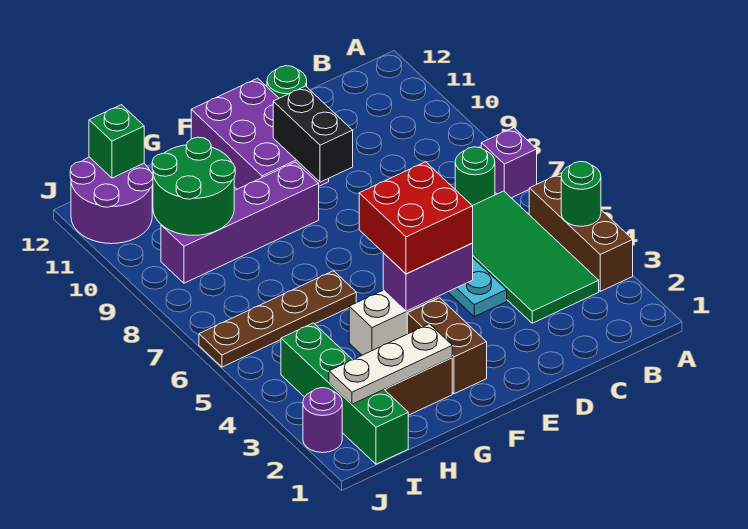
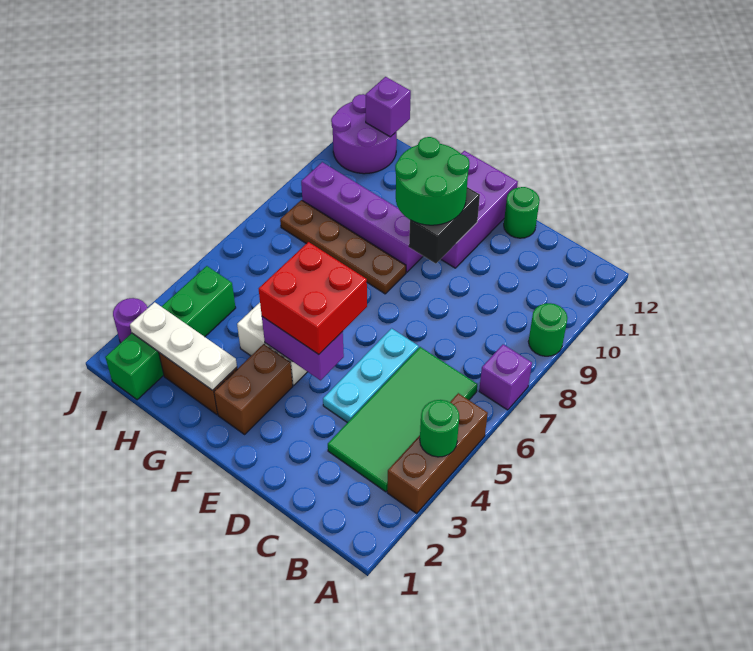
green round brick B7 level 1 -> green round brick A9 level 1
brown plate G6:J6 level 1 -> brown plate F8:I8 level 1
green round brick H9:I10 level 2 -> green round brick E9:F10 level 3
green brick I12 level 2 -> purple brick I12 level 2

